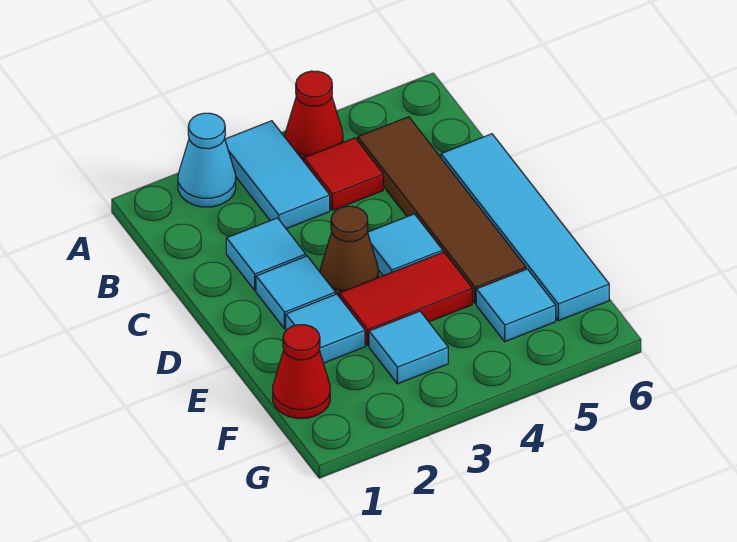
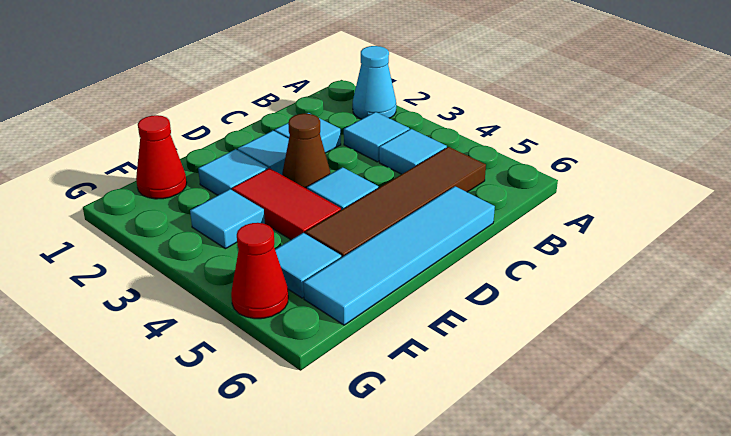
cyan tile A3:B3 level 1 -> cyan tile B3 level 1
red cone A4 level 1 -> red cone G5 level 1
red tile B4 level 1 -> cyan tile B4 level 1

